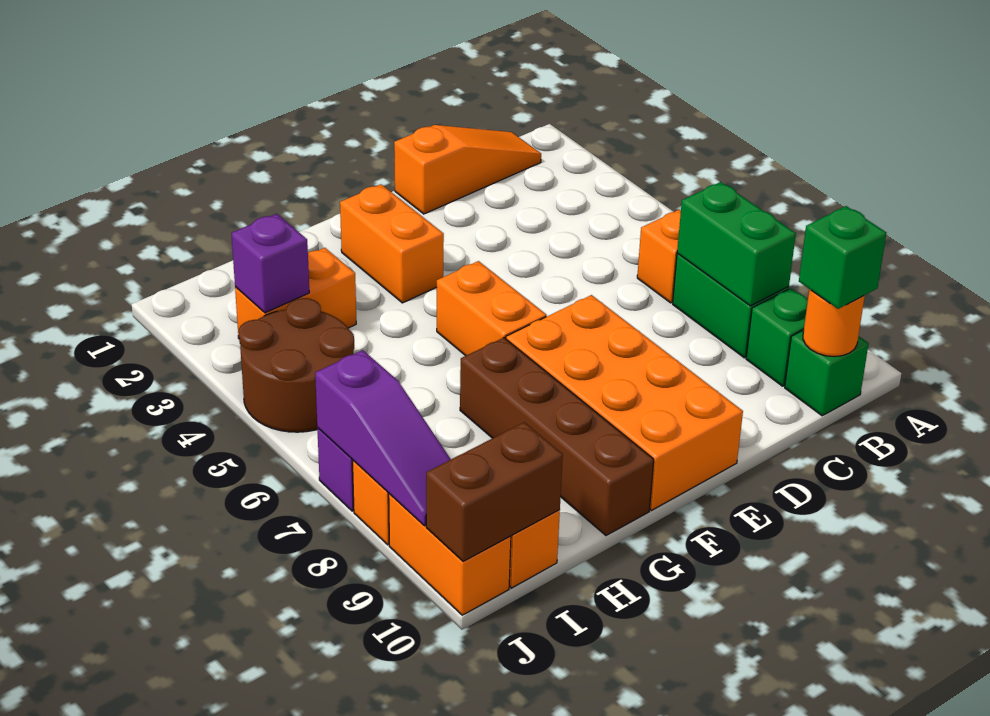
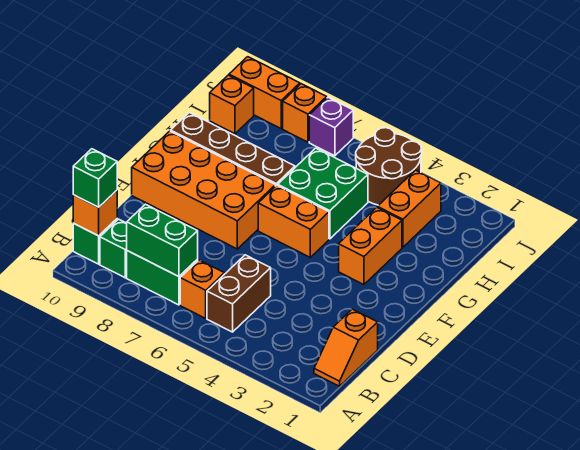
orange slope B1:D1 level 1 top D -> orange slope B1:C1 level 1 top C
orange round brick B10 level 2 -> orange brick B10 level 2
orange brick F2:F3 level 1 -> orange brick F3:G3 level 1
none -> green brick G5:H6 level 1
purple brick I3 level 2 -> none
brown brick I10:J10 level 2 -> brown brick B5:C5 level 1
purple slope J7:J9 level 2 top 7 -> none

